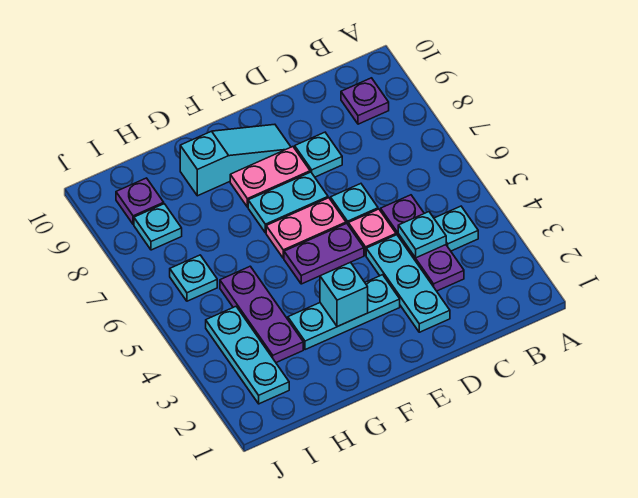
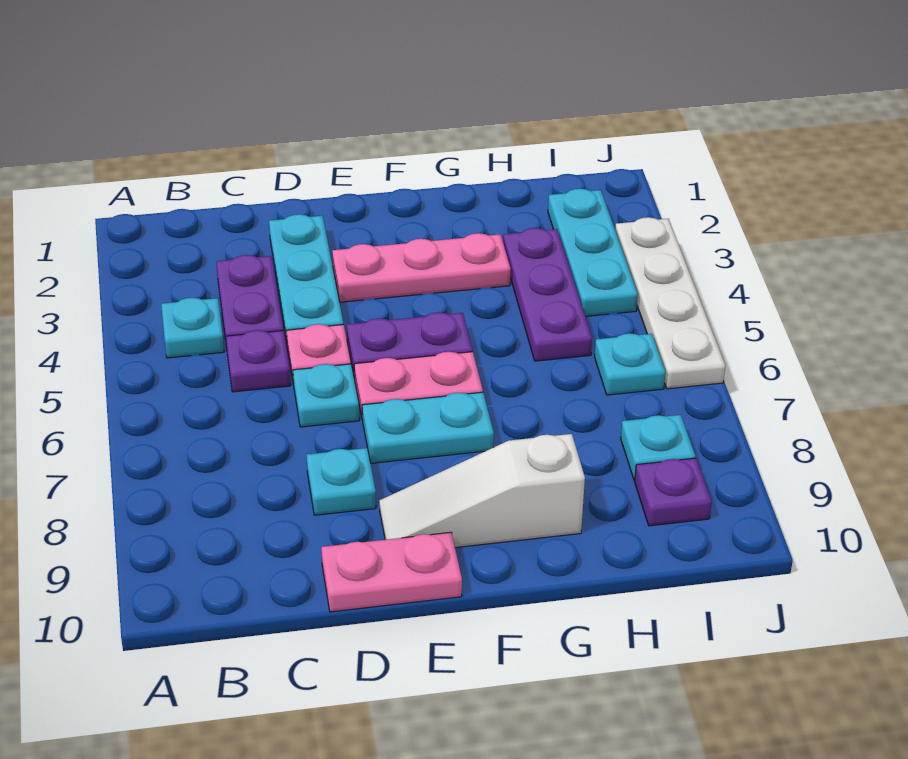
purple plate B9 level 1 -> none
cyan plate C4 level 2 -> none
cyan plate E3:G3 level 1 -> pink plate E3:G3 level 1
pink plate E8:F8 level 1 -> pink plate D10:E10 level 1
cyan slope E9:G9 level 1 top G -> white slope E9:G9 level 1 top G
cyan brick F3 level 2 -> none
none -> white plate J3:J6 level 1

